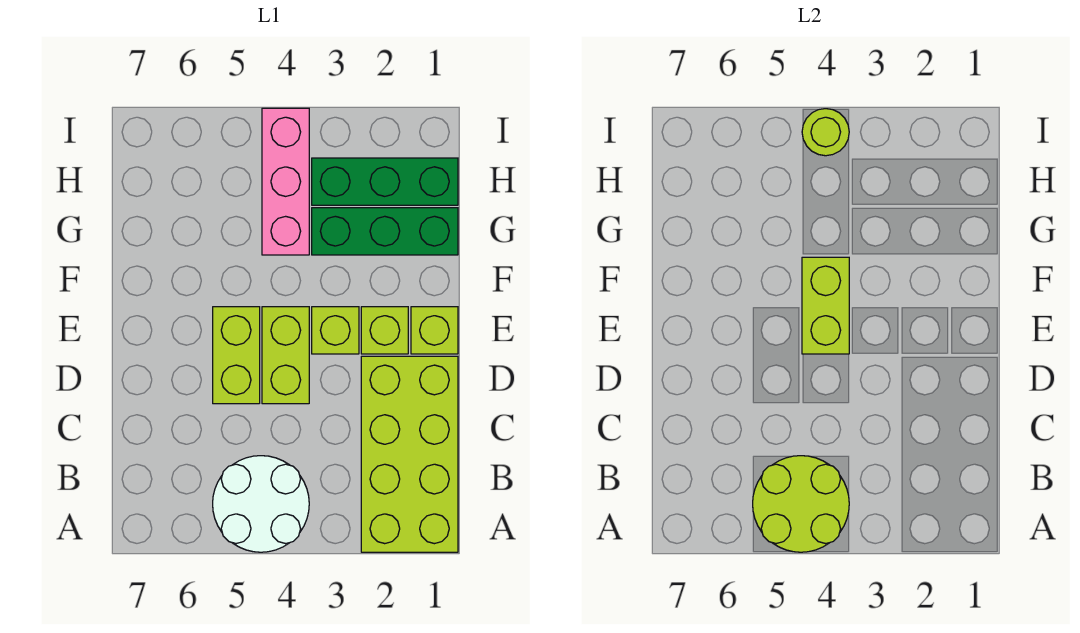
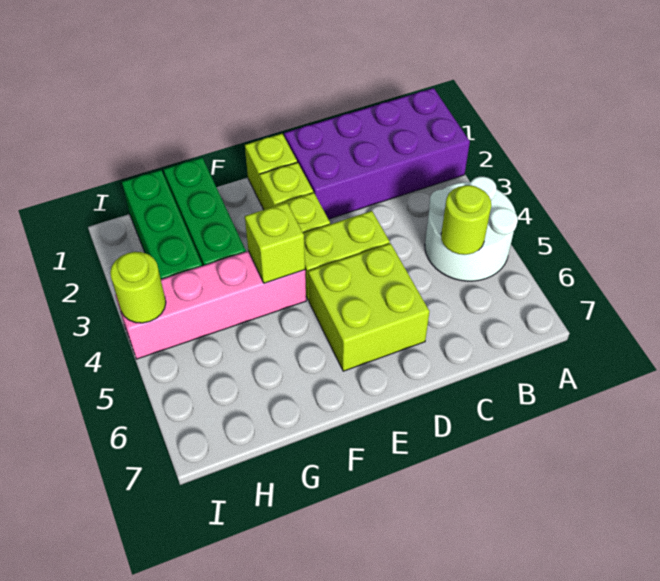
lime brick A1:D2 level 1 -> purple brick A1:D2 level 1
lime round brick A4:B5 level 2 -> lime round brick B5 level 2
lime brick D5:E5 level 1 -> lime brick D5:E6 level 1
lime brick E4:F4 level 2 -> lime brick F4 level 2
pink brick G4:I4 level 1 -> pink brick F4:I4 level 1

